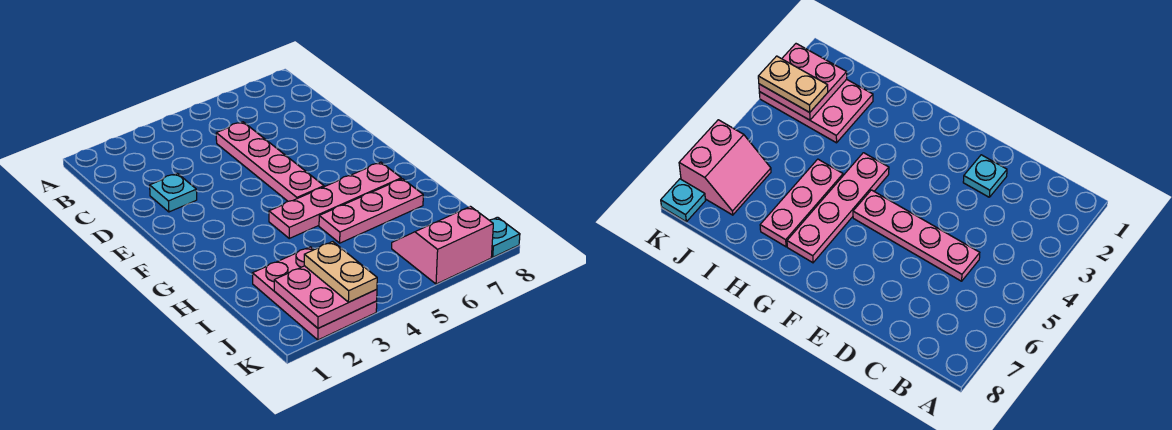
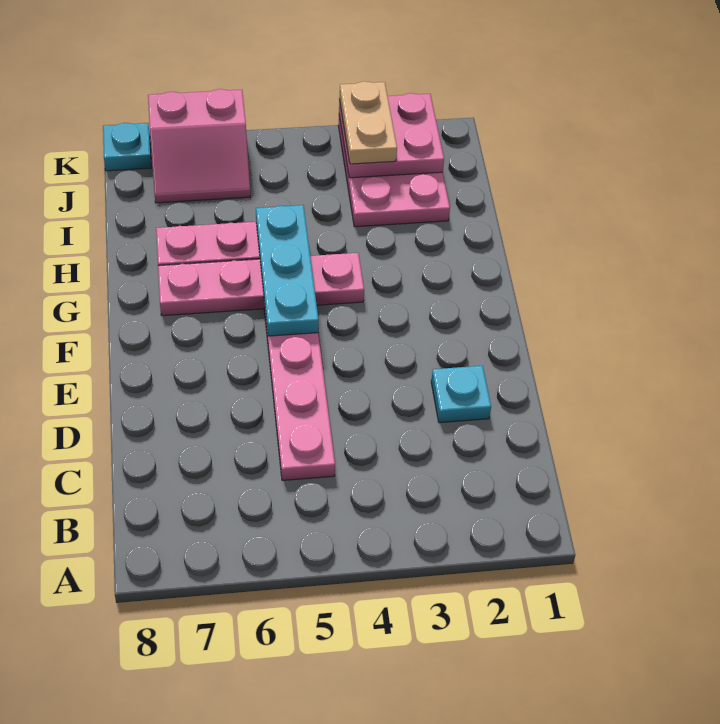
none -> cyan plate F5:H5 level 2

